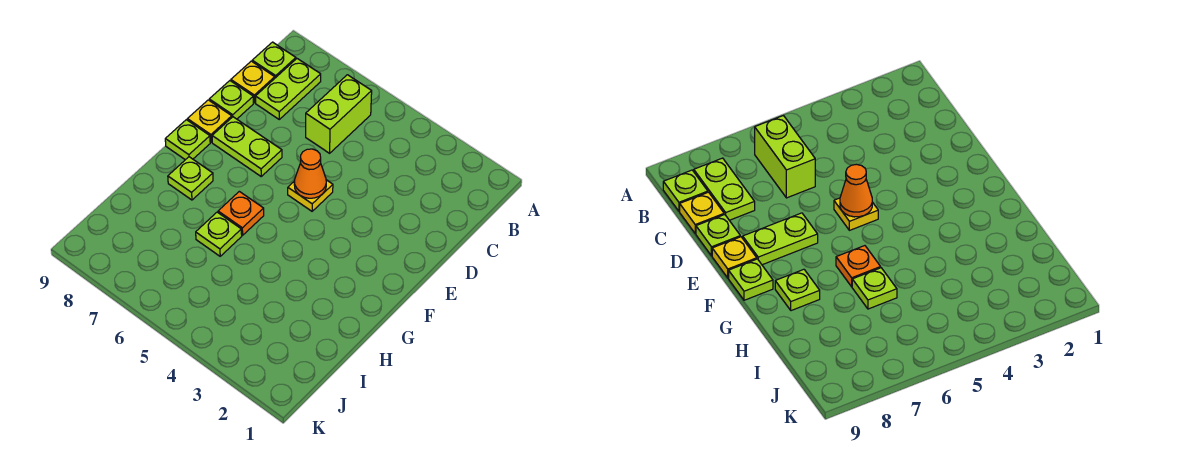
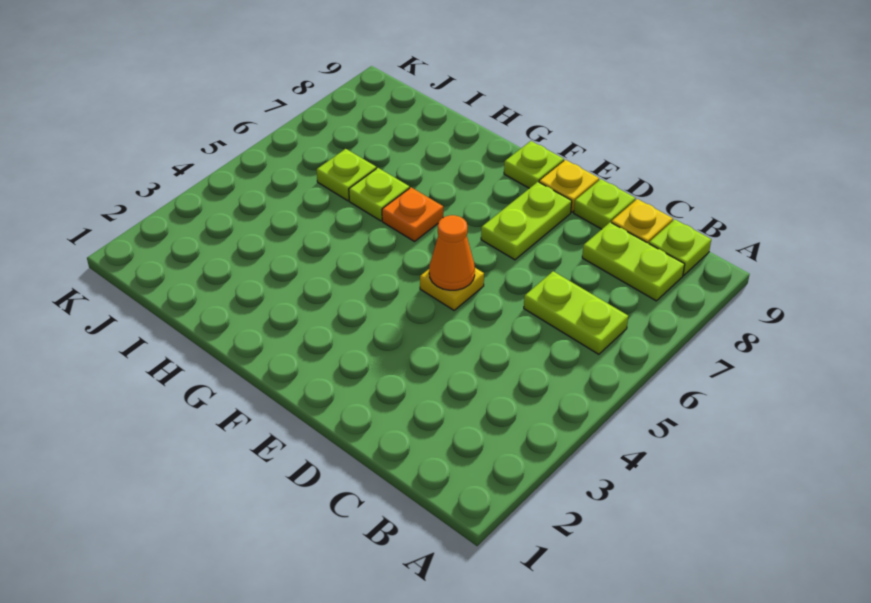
lime brick B6:C6 level 1 -> lime plate B6:C6 level 1
lime plate G8 level 1 -> lime plate I6 level 1

